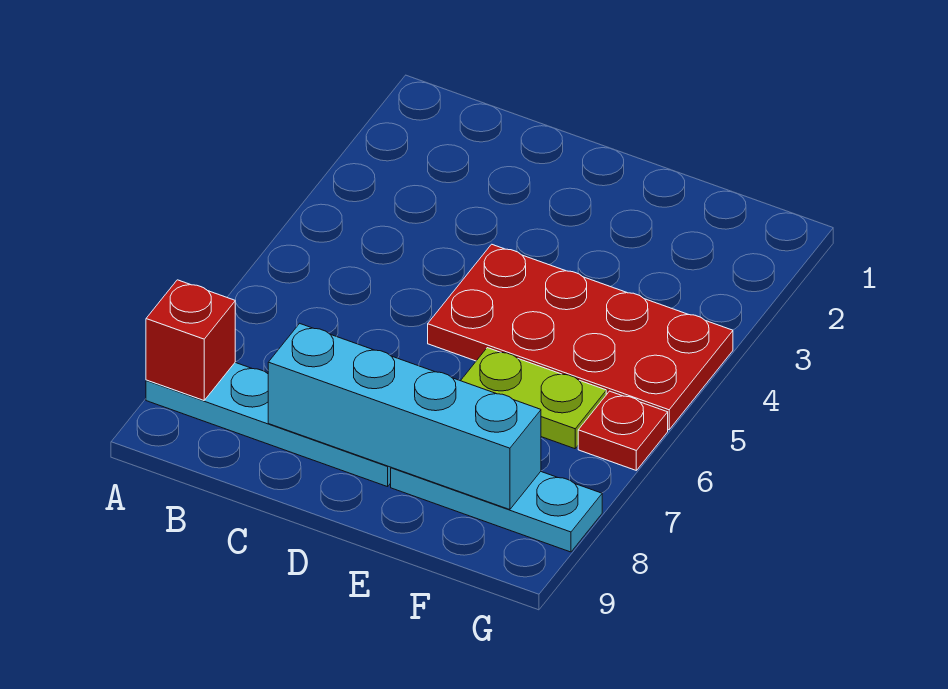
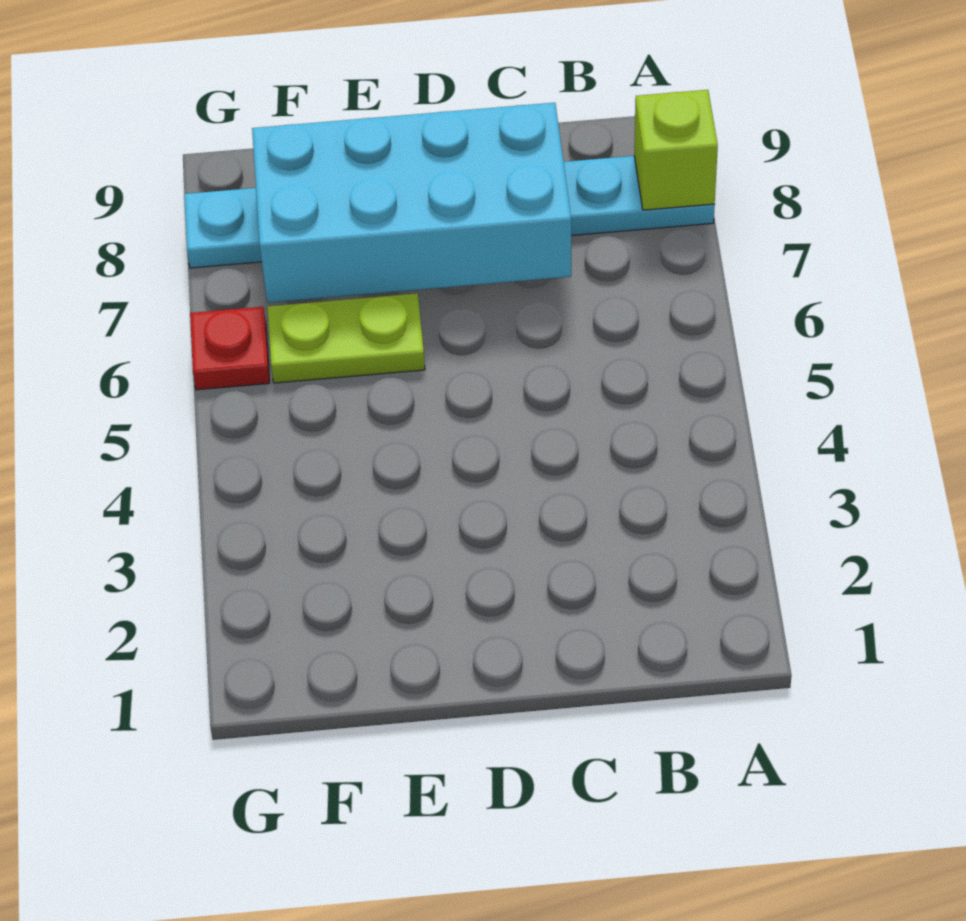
red brick A8 level 2 -> lime brick A8 level 2
cyan brick C8:F8 level 2 -> cyan brick C7:F8 level 2
red plate D4:G5 level 1 -> none

